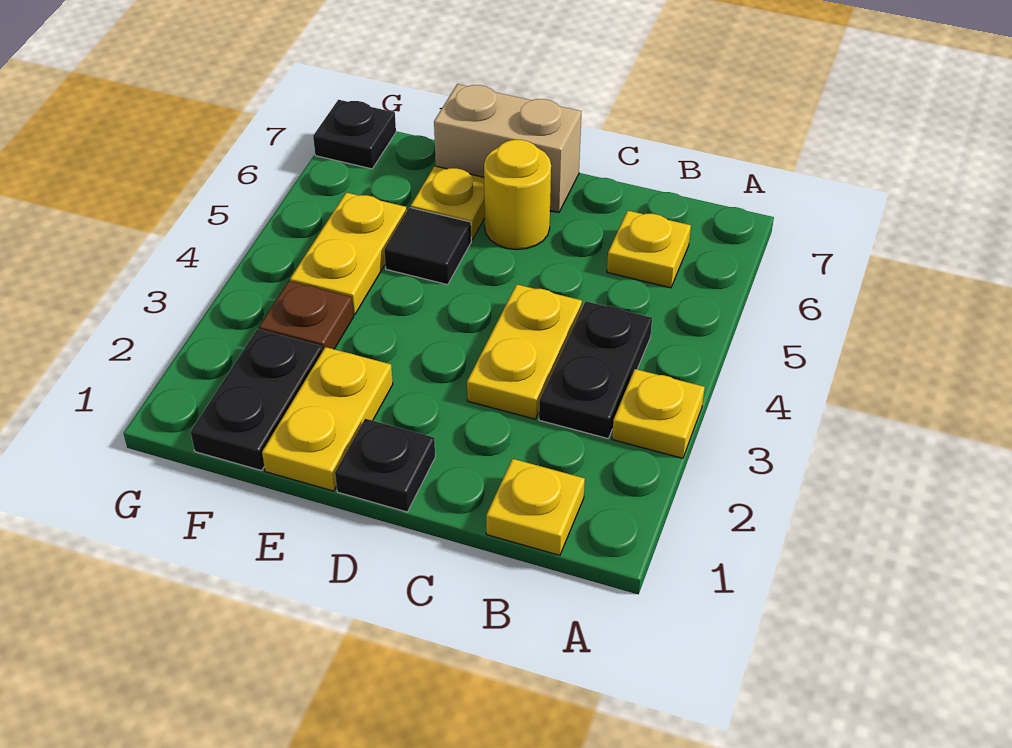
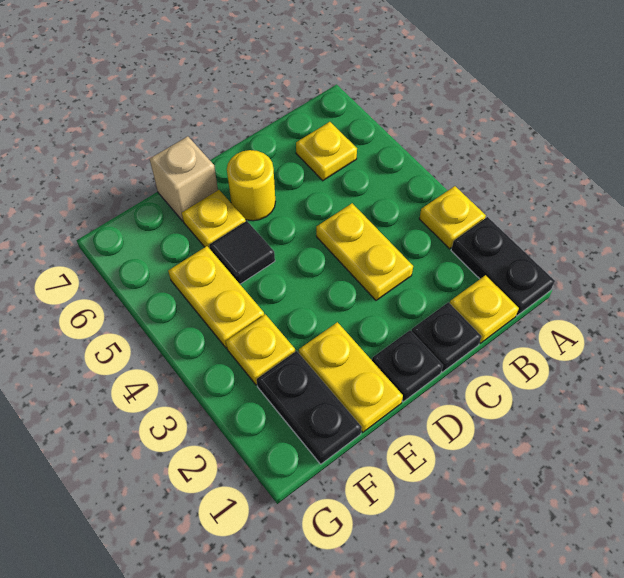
black plate B3:B4 level 1 -> black plate A1:A2 level 1
tan brick D7:E7 level 1 -> tan brick E7 level 1
brown plate F3 level 1 -> yellow plate F3 level 1
black plate G7 level 1 -> black plate C1 level 1

